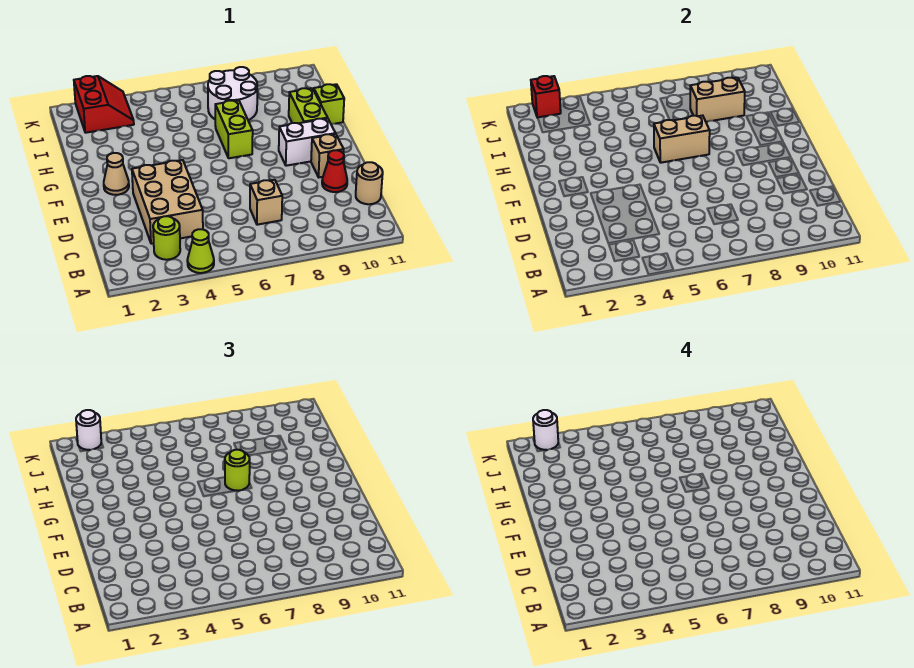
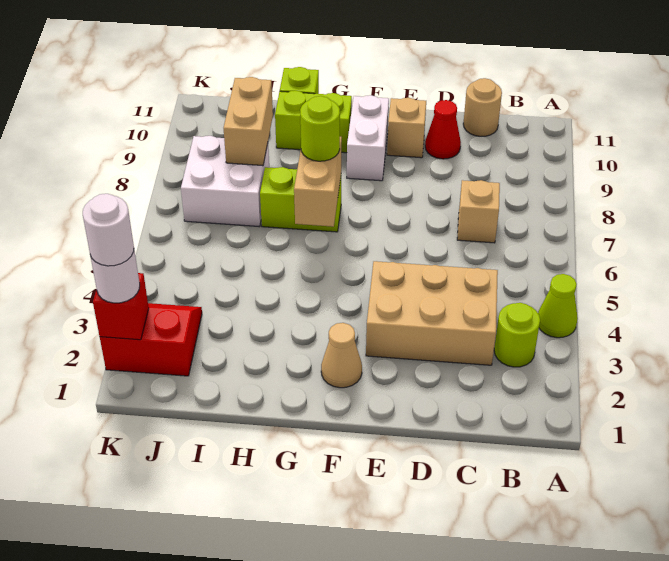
white round brick I7:J8 level 1 -> white brick I7:J8 level 1

